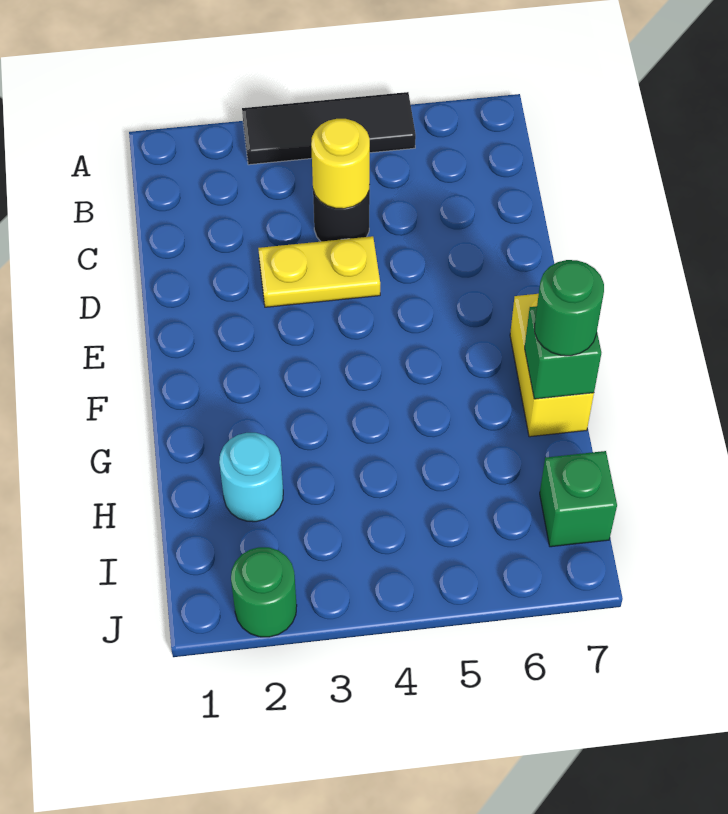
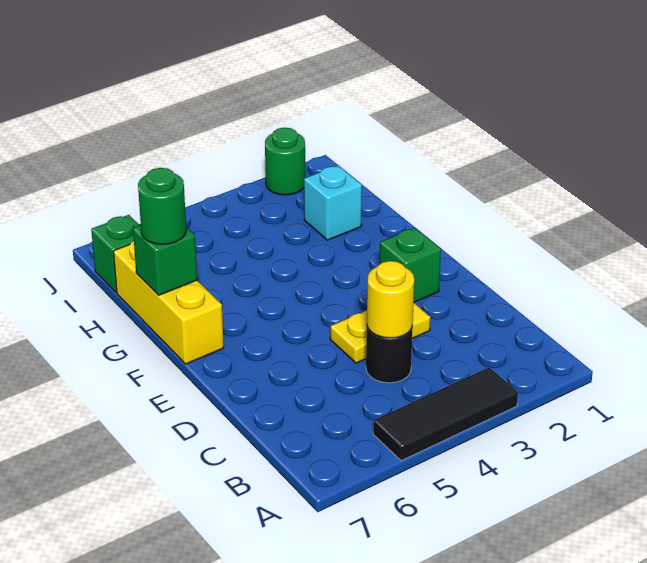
none -> green brick E2 level 1
yellow brick F7:G7 level 1 -> yellow brick F7:H7 level 1
cyan round brick H2 level 1 -> cyan brick H2 level 1

